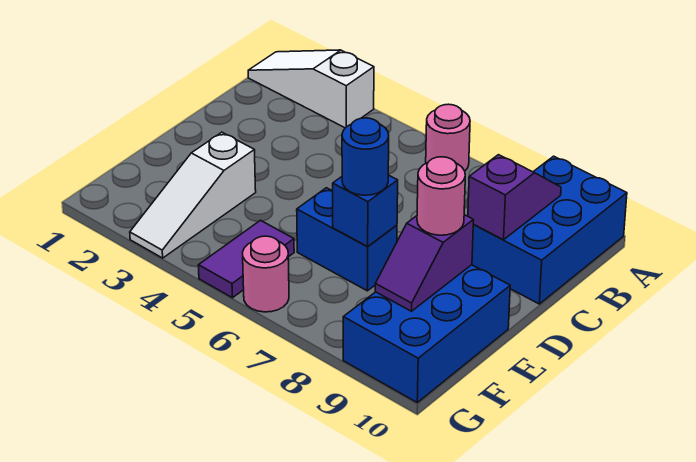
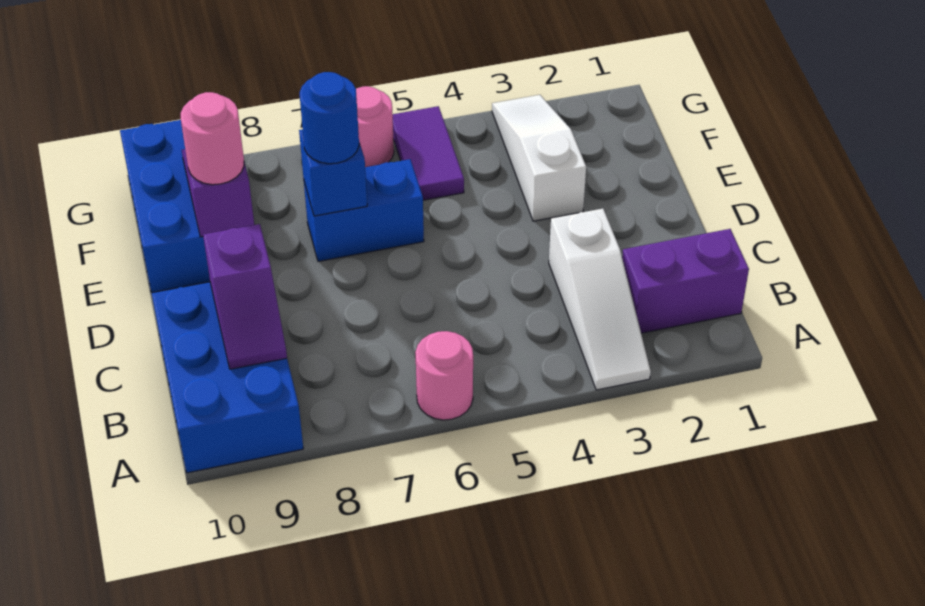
white slope A1:A3 level 1 top 3 -> white slope A3:C3 level 1 top C
none -> purple brick B1:B2 level 1

